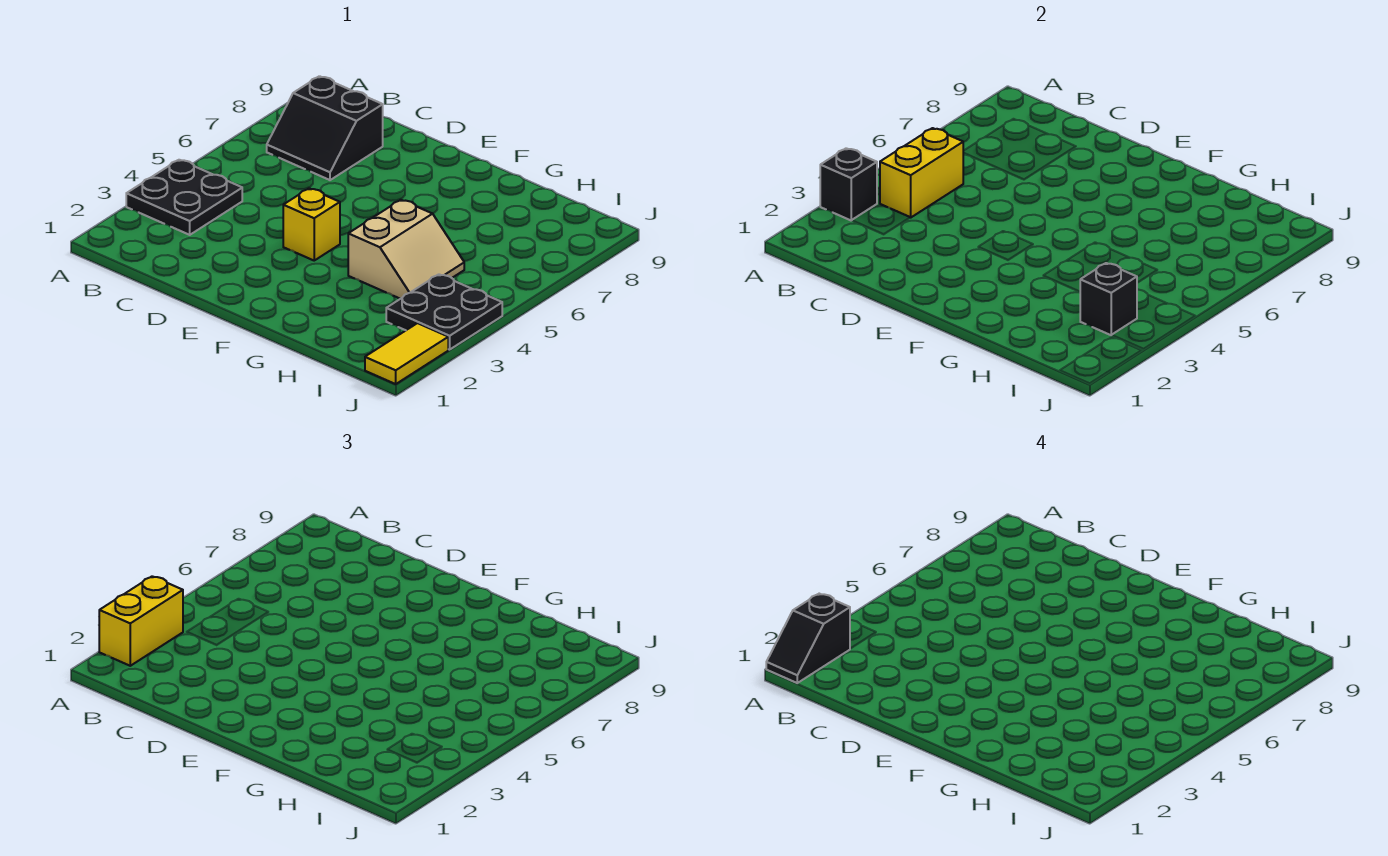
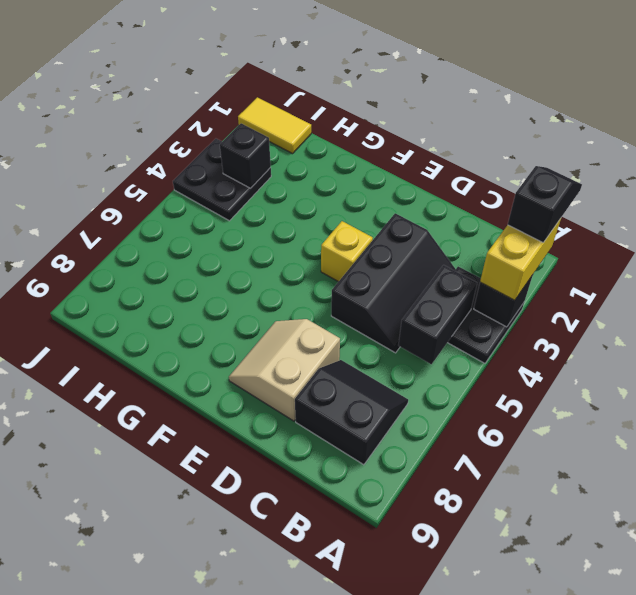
yellow brick B4:B5 level 2 -> black brick B4:B5 level 2
none -> black slope C3:D5 level 1 top D
tan slope G4:H5 level 1 top G -> tan slope D7:E8 level 1 top D
yellow tile J1:J2 level 1 -> yellow tile I1:J1 level 1

